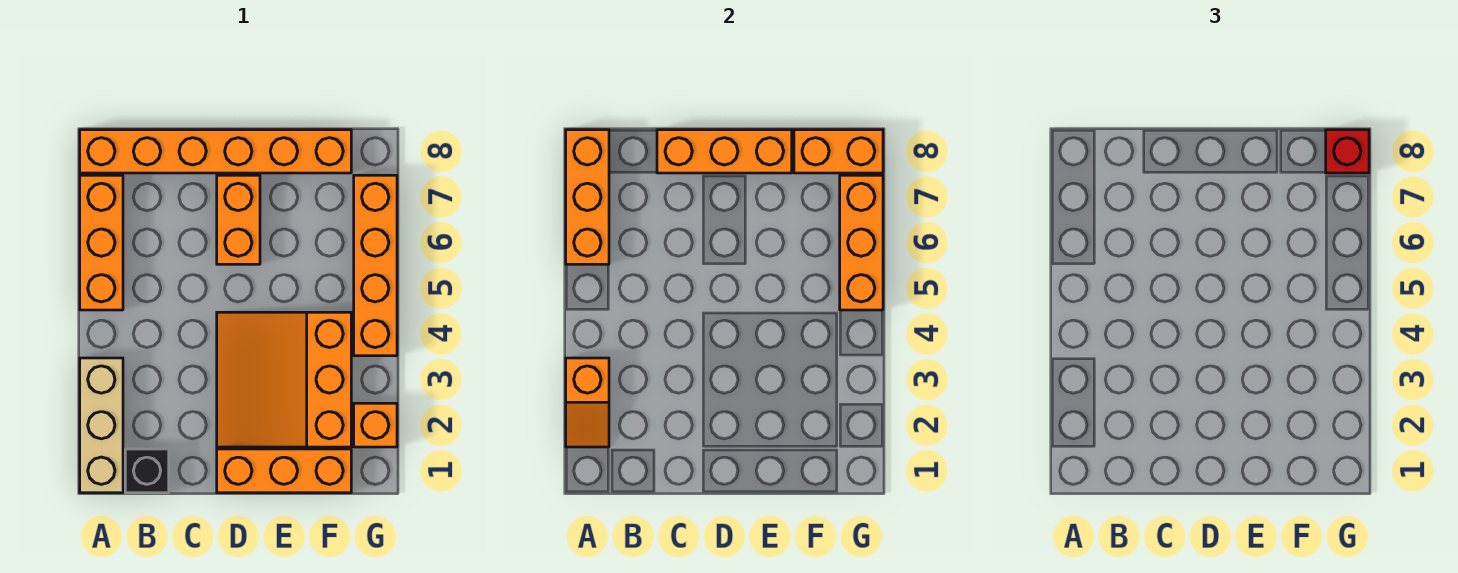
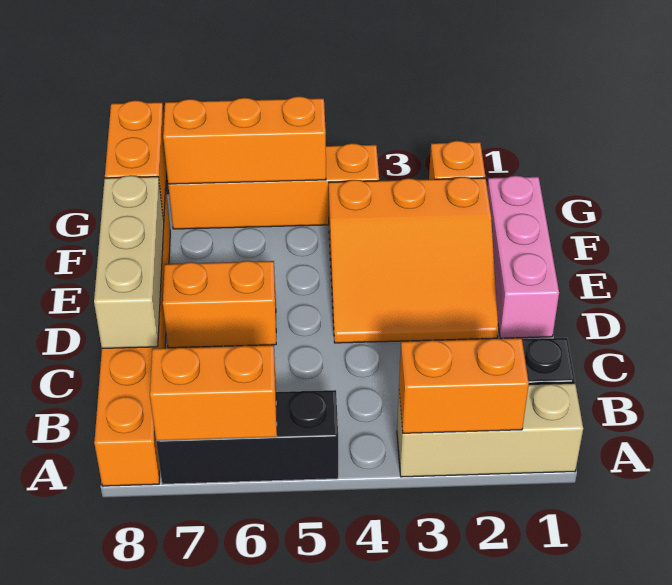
orange slope A2:A3 level 2 top 3 -> orange brick A2:A3 level 2
orange brick A5:A7 level 1 -> black brick A5:A7 level 1
orange brick A6:A8 level 2 -> orange brick A6:A7 level 2
orange brick C8:E8 level 2 -> tan brick C8:E8 level 2
orange brick D1:F1 level 1 -> pink brick D1:F1 level 1
red brick G8 level 3 -> none

